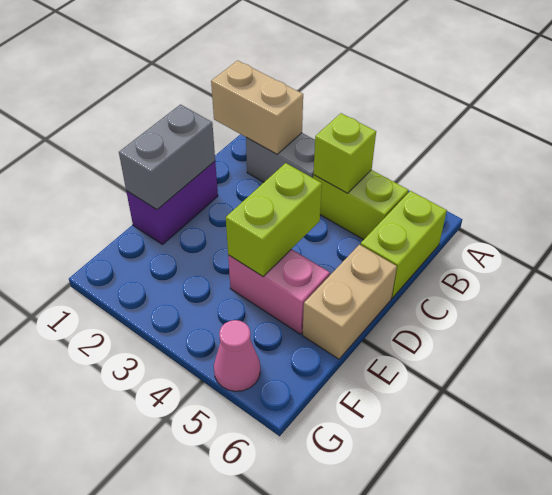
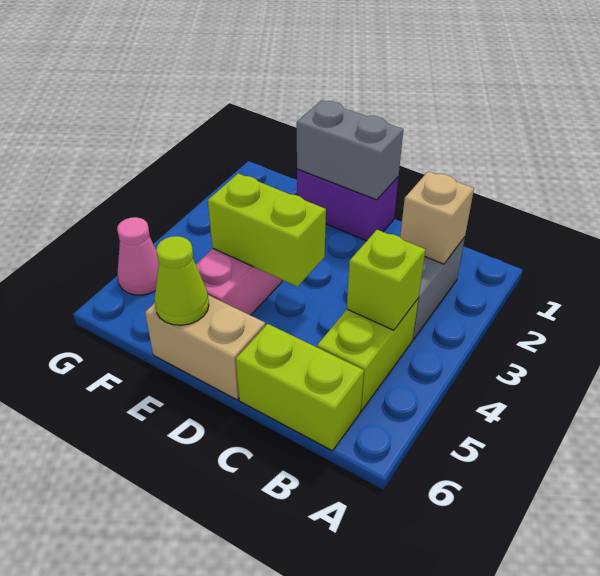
tan brick B1:B2 level 2 -> tan brick B2 level 2
none -> lime cone E6 level 2

